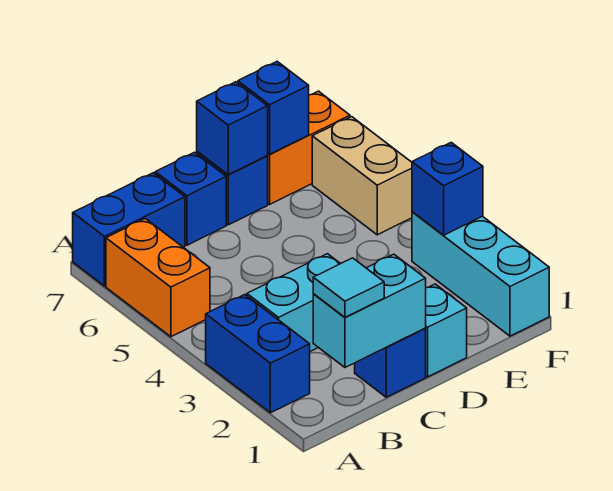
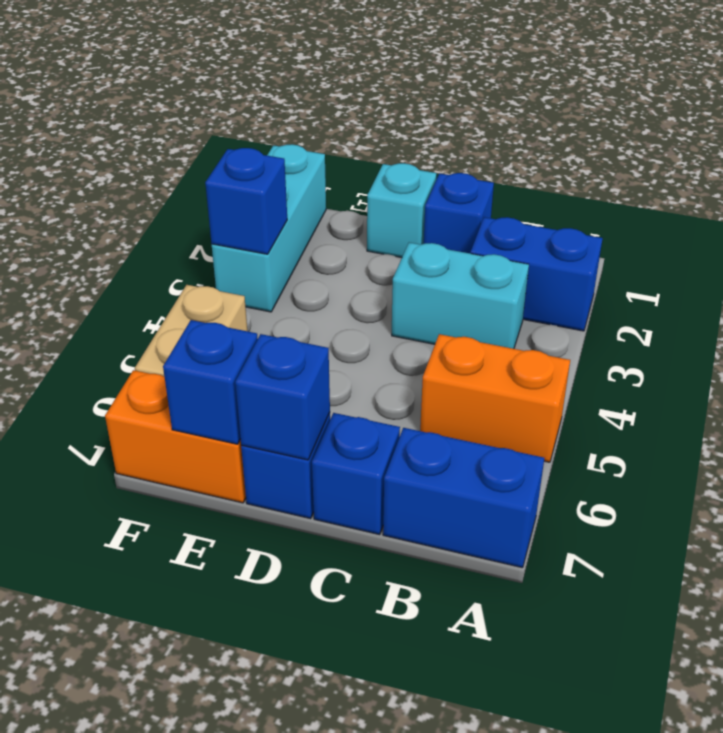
blue brick A2:A3 level 1 -> blue brick A2:B2 level 1
orange brick A5:A6 level 1 -> orange brick A5:B5 level 1
cyan brick B1:C1 level 2 -> none
cyan tile B1 level 3 -> none

